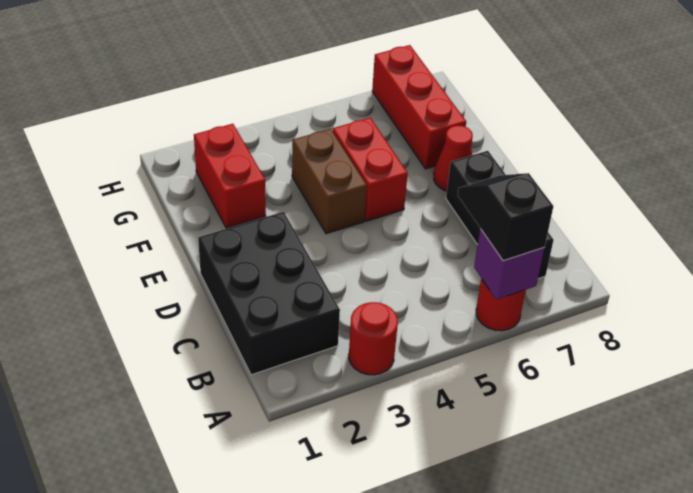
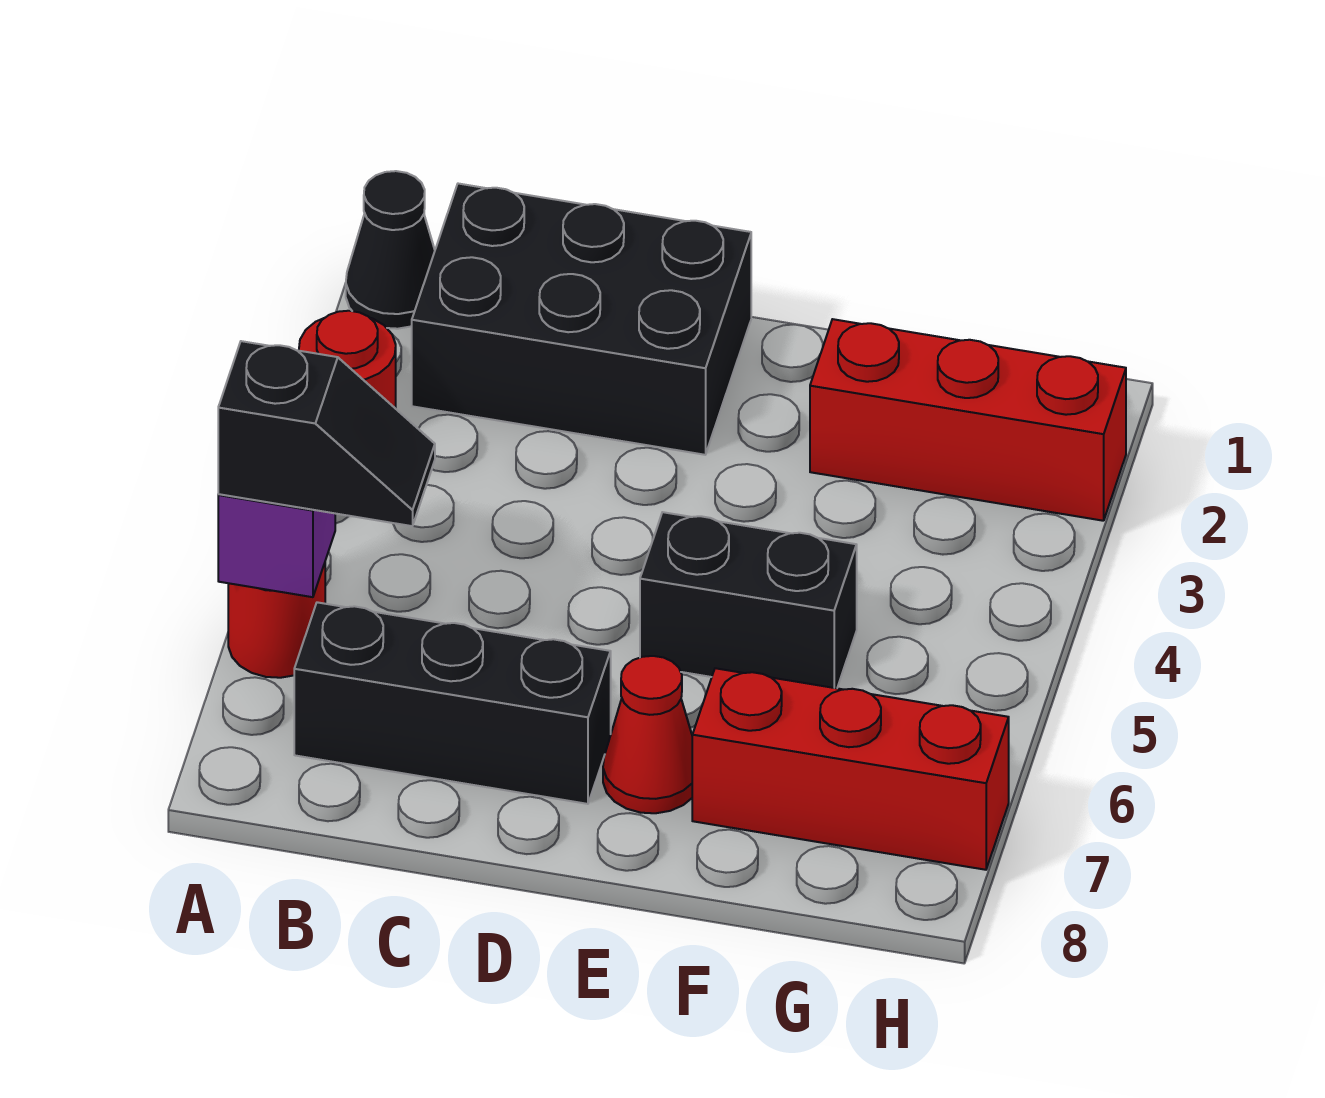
none -> black cone A1 level 1
brown brick E4:F4 level 1 -> none
red brick E5:F5 level 1 -> black brick E5:F5 level 1
red brick F2:G2 level 1 -> red brick F2:H2 level 1

